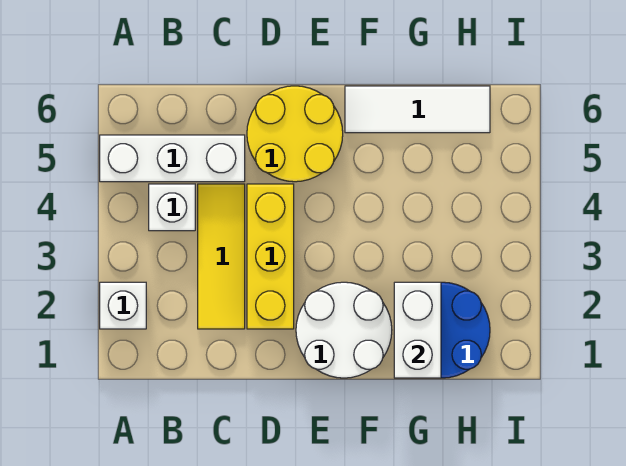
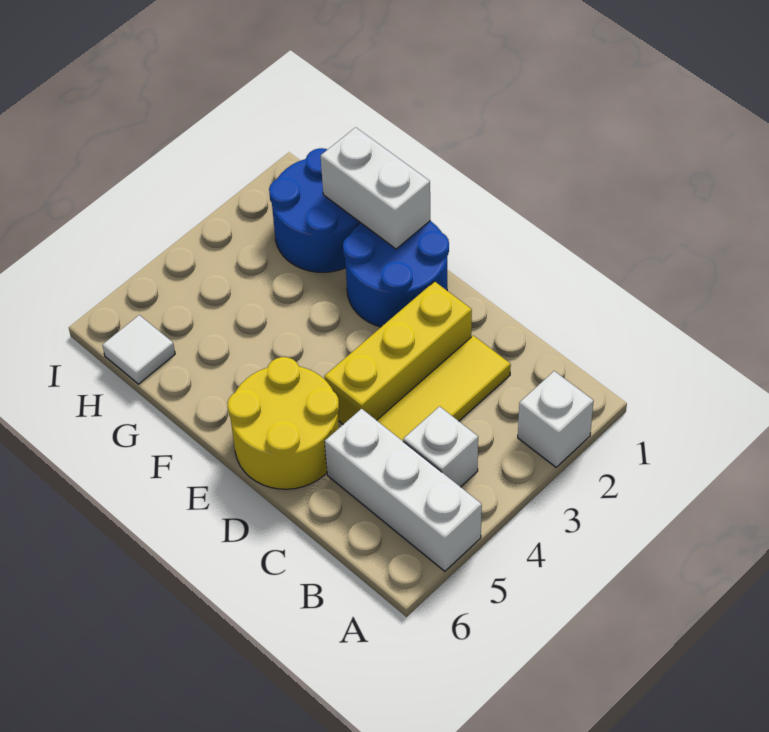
white round brick E1:F2 level 1 -> blue round brick E1:F2 level 1
white tile F6:H6 level 1 -> white tile H6 level 1
white brick G1:G2 level 2 -> white brick F1:G1 level 2

